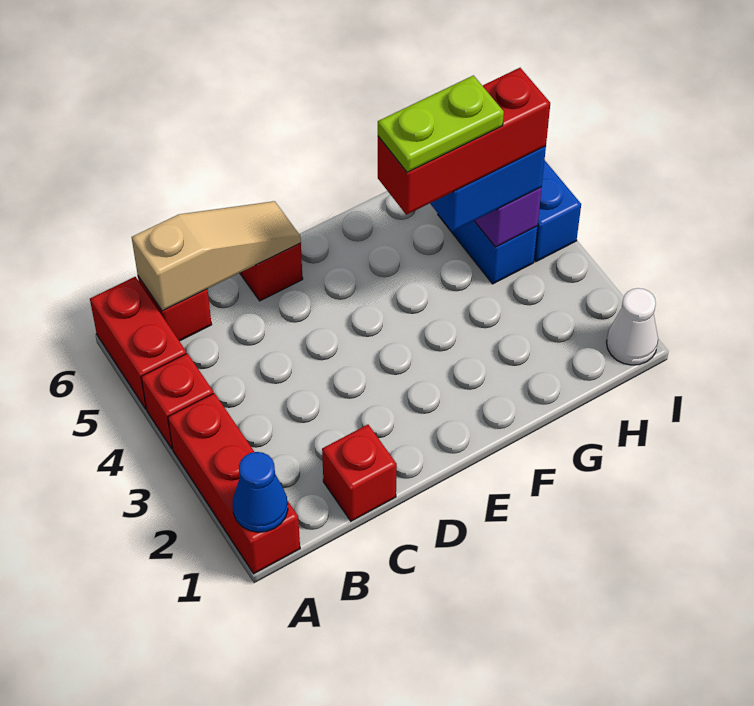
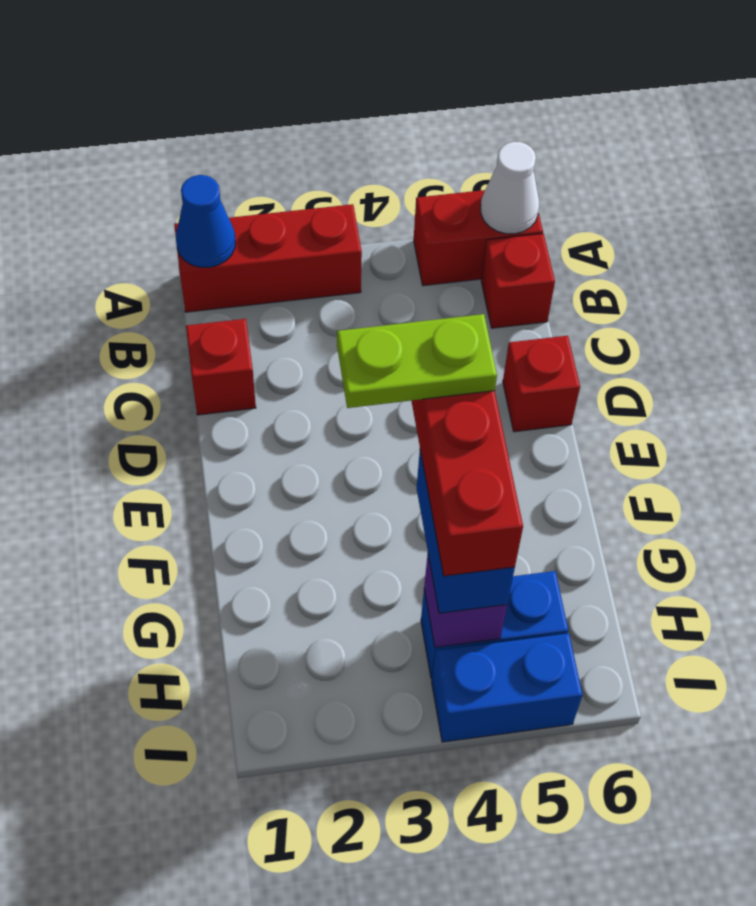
red brick A4 level 1 -> none
tan slope B6:D6 level 2 top B -> none
lime plate F4:G4 level 5 -> lime plate F3:F4 level 5
white cone I1 level 1 -> white cone A6 level 2

